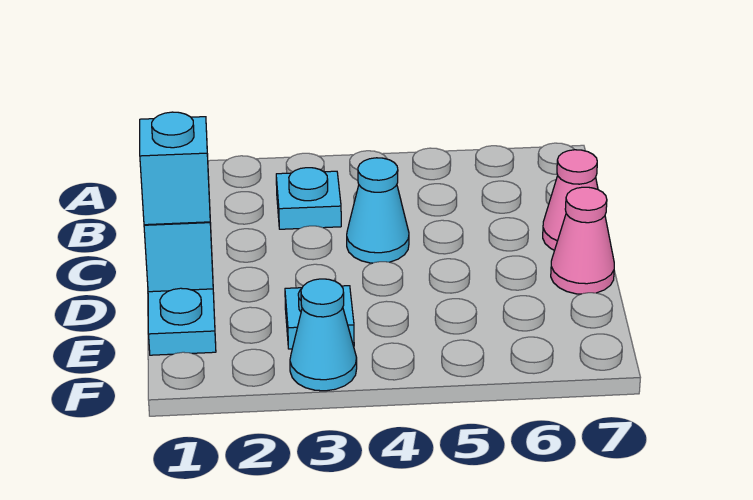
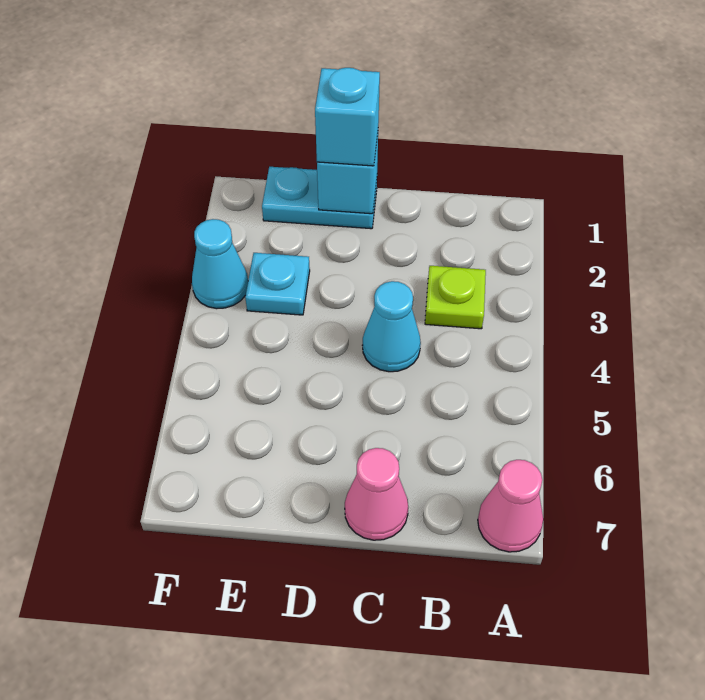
cyan plate B3 level 1 -> lime plate B3 level 1
pink cone D7 level 1 -> pink cone A7 level 1

